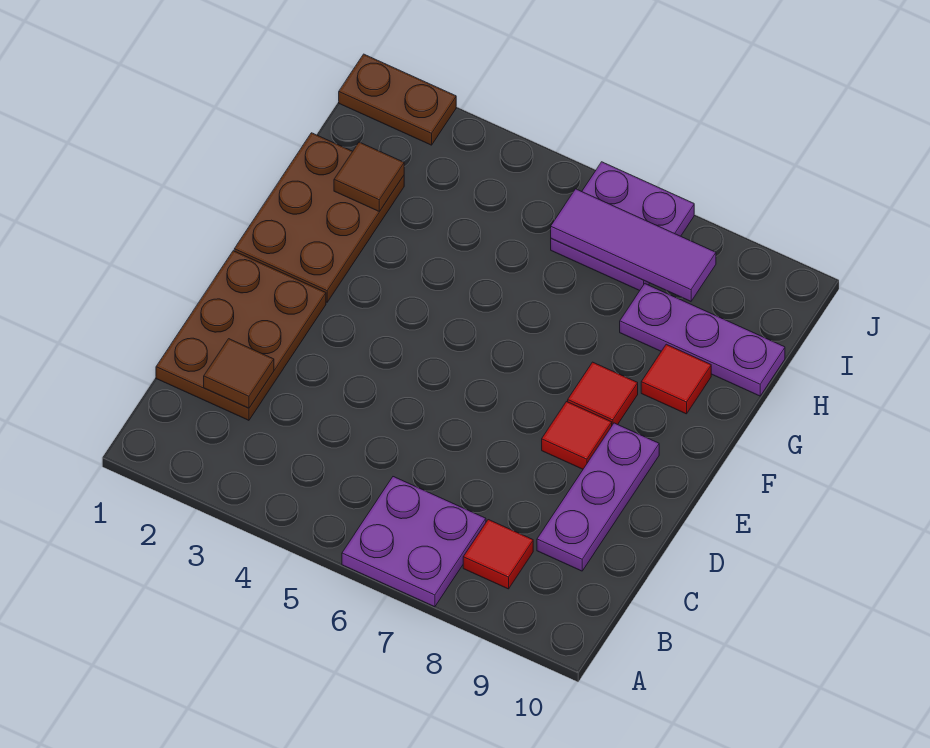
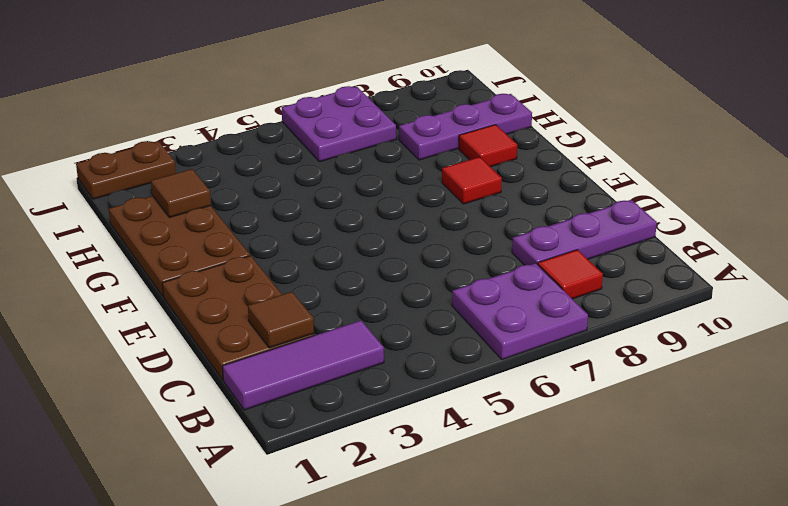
purple plate C9:E9 level 1 -> purple plate C8:C10 level 1
red tile E8 level 1 -> none
purple tile I6:I8 level 2 -> purple tile B1:B3 level 1

